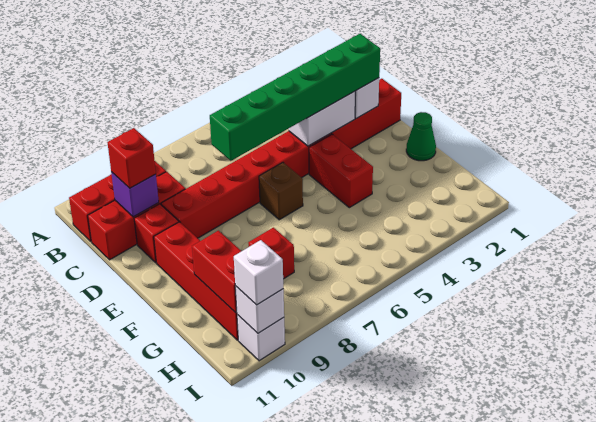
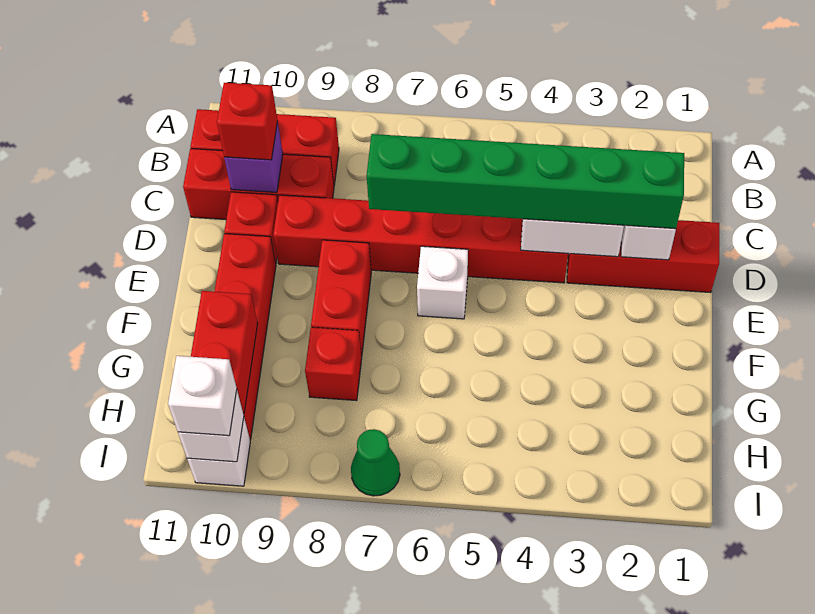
red brick E4:F4 level 1 -> red brick E8:F8 level 1
brown brick E6 level 1 -> white brick E6 level 1
green cone F1 level 1 -> green cone I7 level 1

